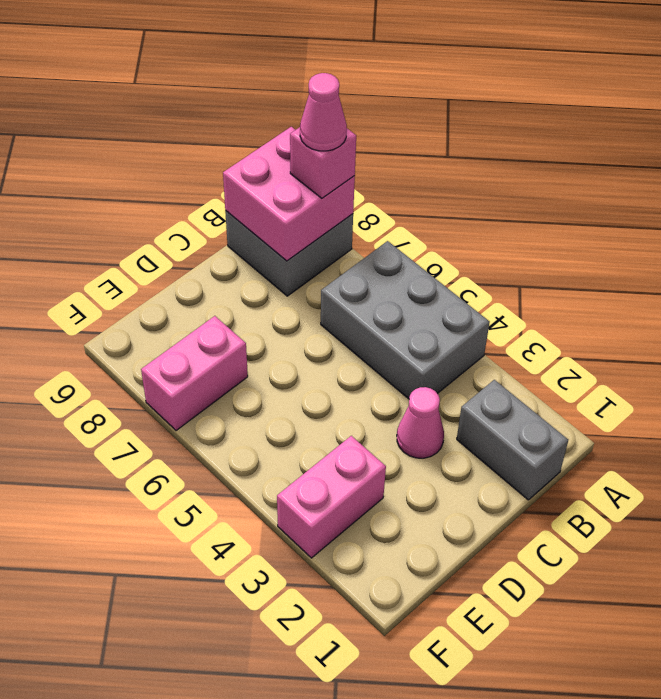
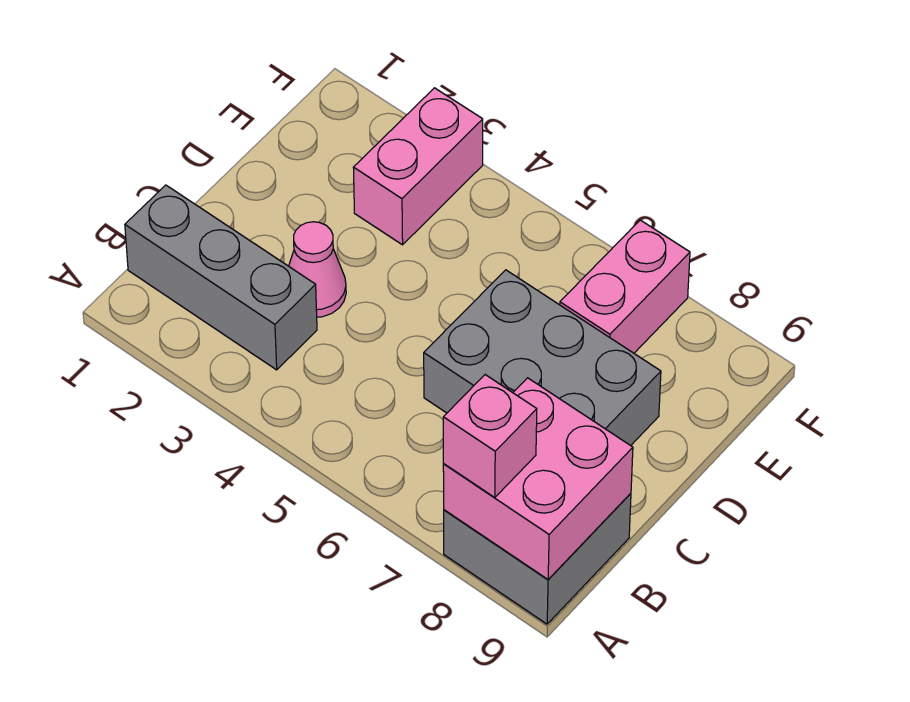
grey brick A4:B6 level 1 -> grey brick C6:D8 level 1
pink cone A8 level 4 -> none
grey brick B1:B2 level 1 -> grey brick B1:B3 level 1

